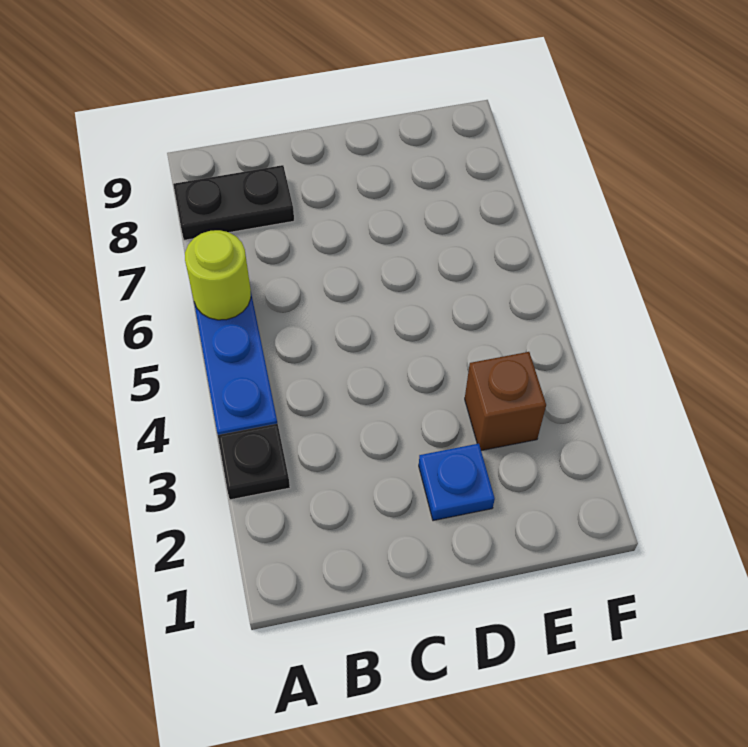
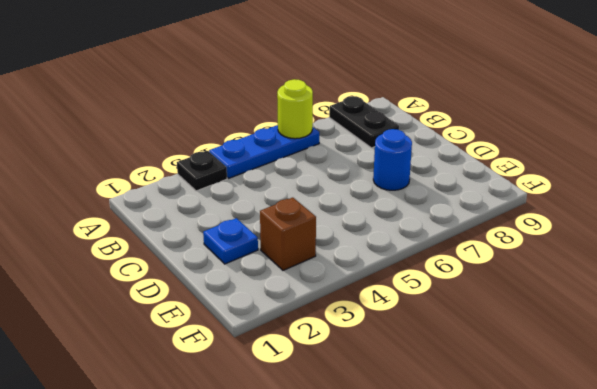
none -> blue round brick D7 level 1

